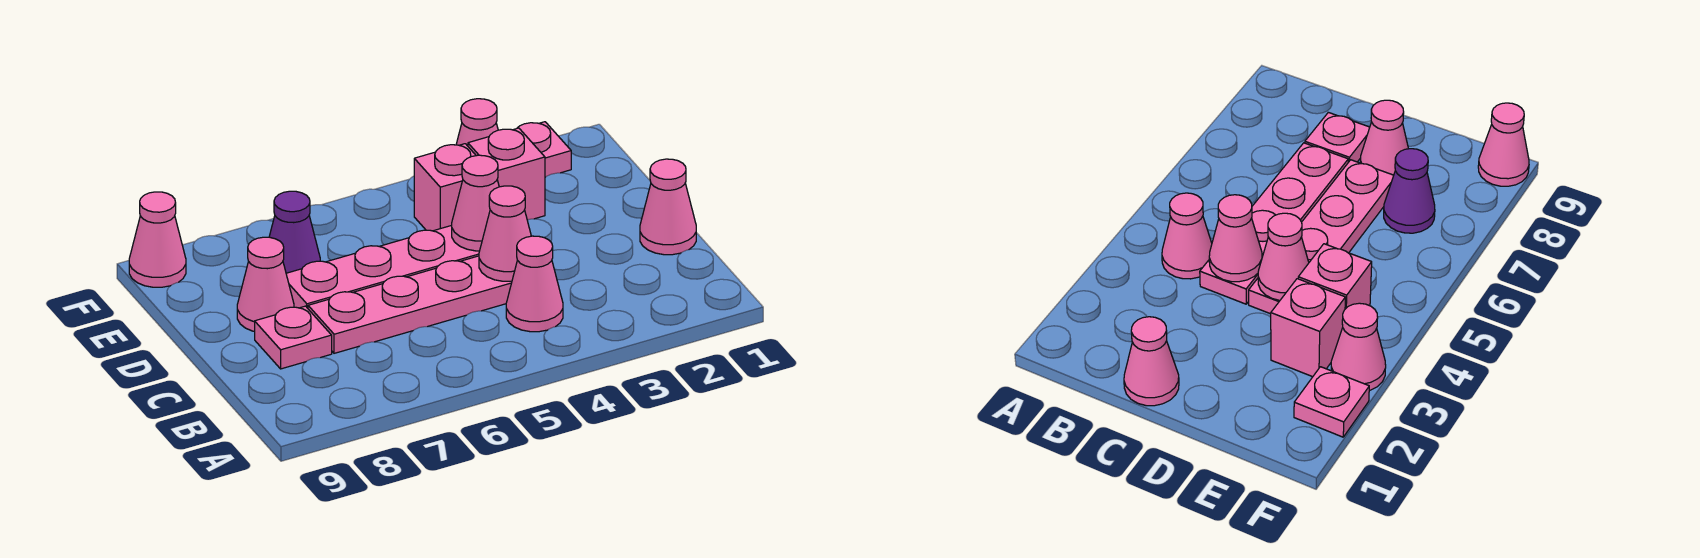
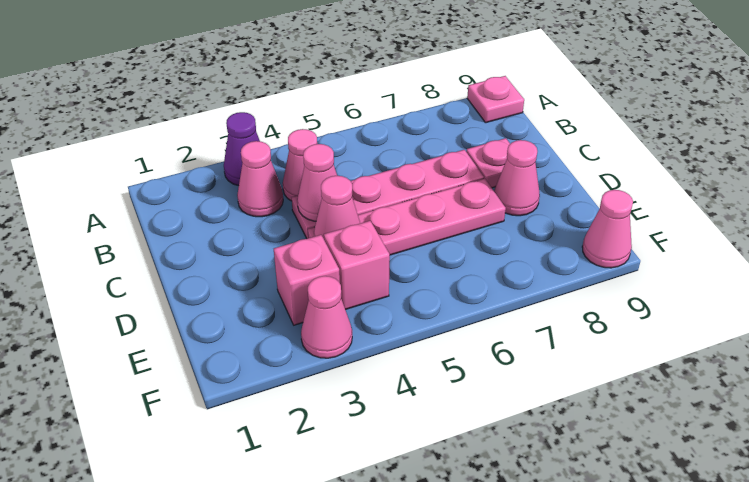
pink cone C1 level 1 -> pink cone B3 level 1
purple cone E7 level 1 -> purple cone A3 level 1
pink plate F2 level 1 -> pink plate A9 level 1

